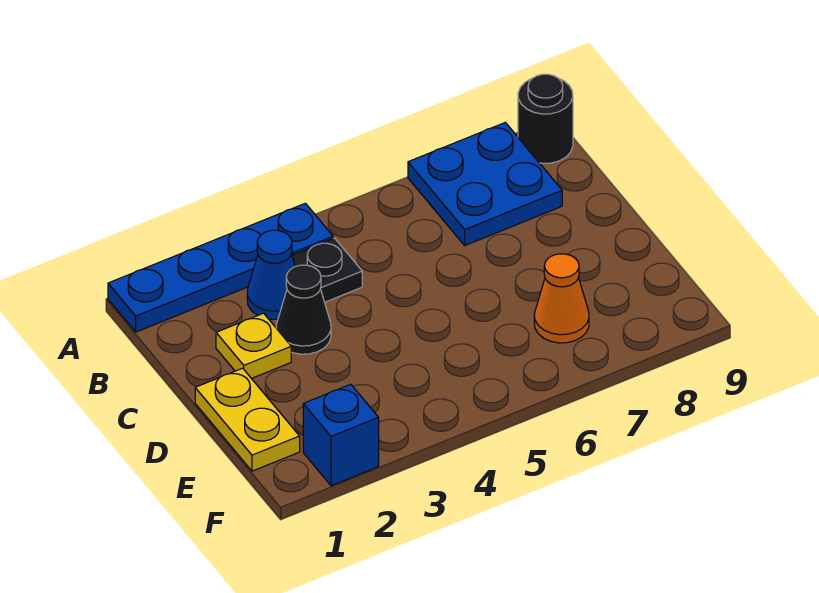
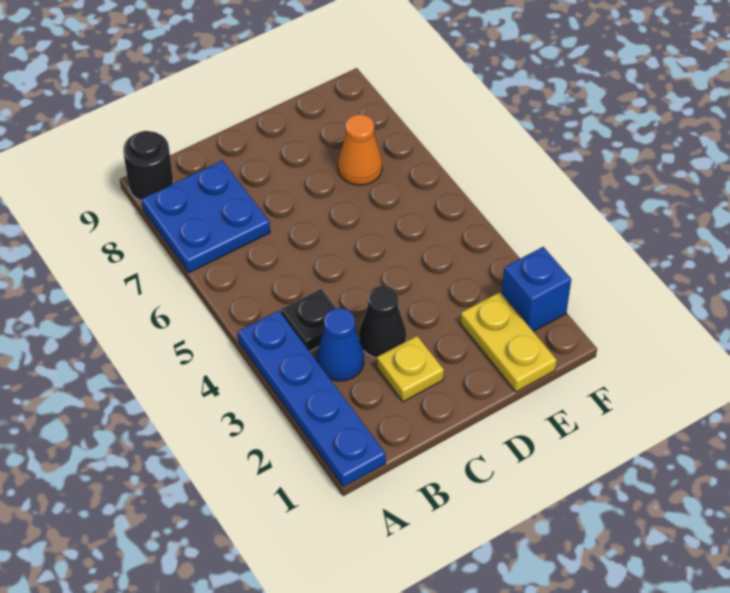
yellow plate D1:E1 level 1 -> yellow plate E1:E2 level 1

